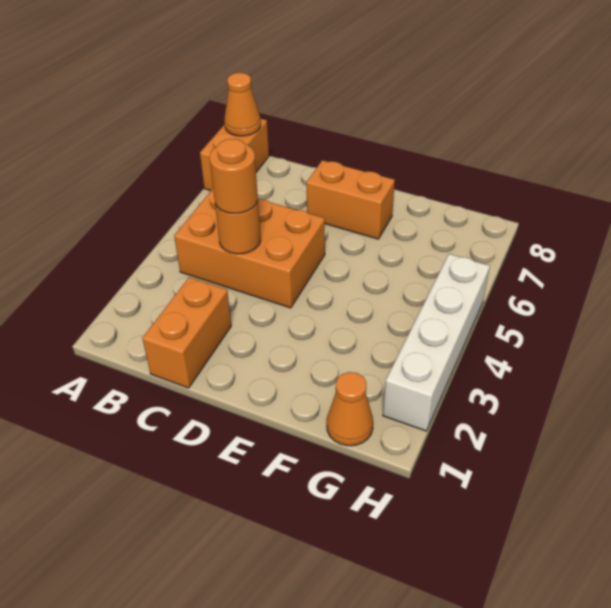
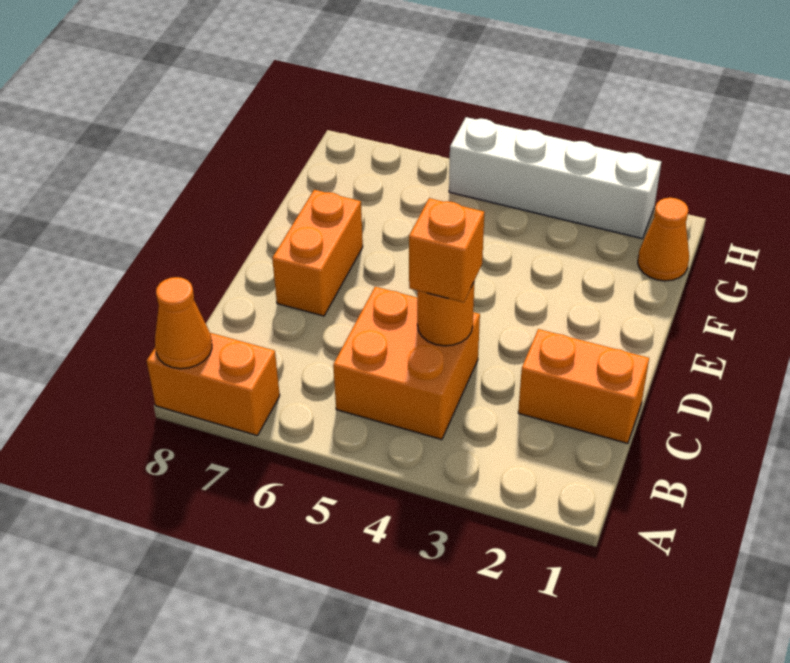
orange brick B4:D5 level 1 -> orange brick B4:C5 level 1
orange round brick C4 level 3 -> orange brick C4 level 3

